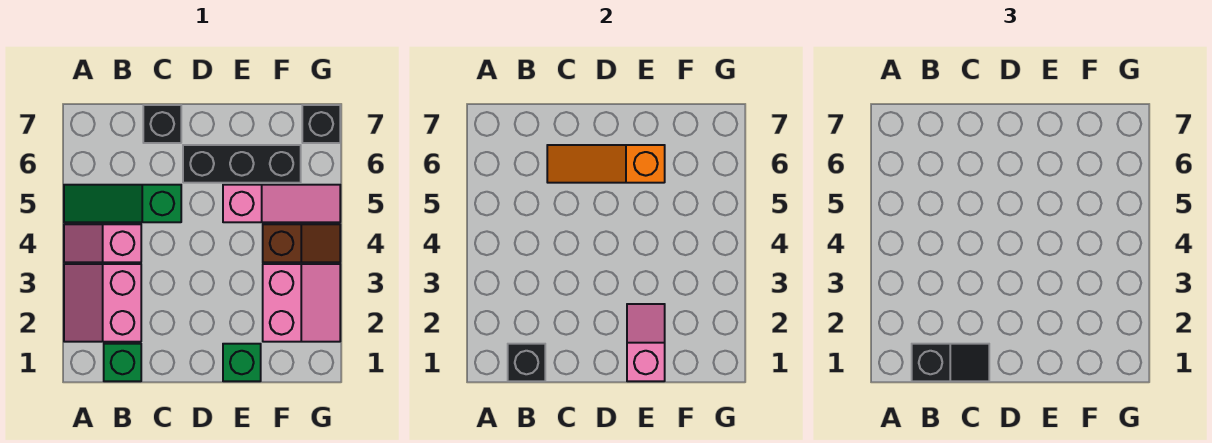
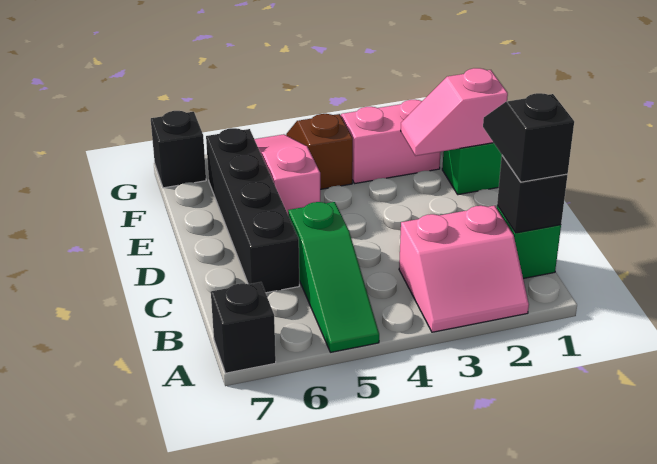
pink slope A4:B4 level 1 top B -> none
orange slope C6:E6 level 2 top E -> none
black brick C7 level 1 -> black brick A7 level 1
black brick D6:F6 level 1 -> black brick C6:F6 level 1

